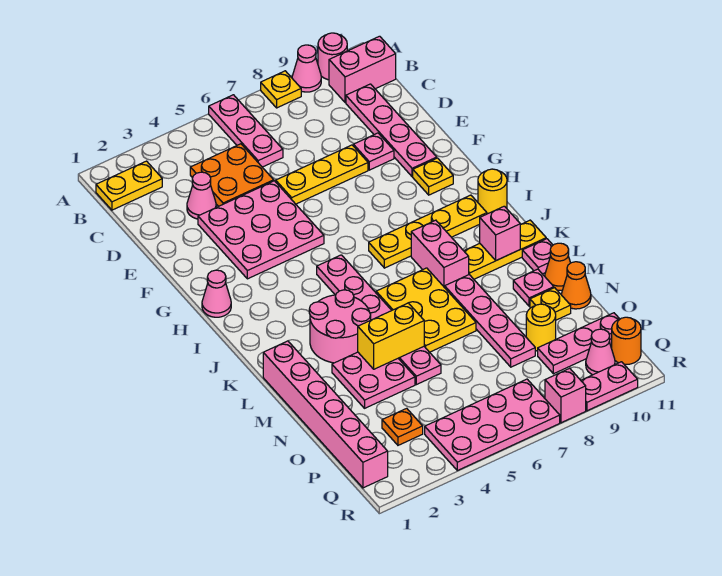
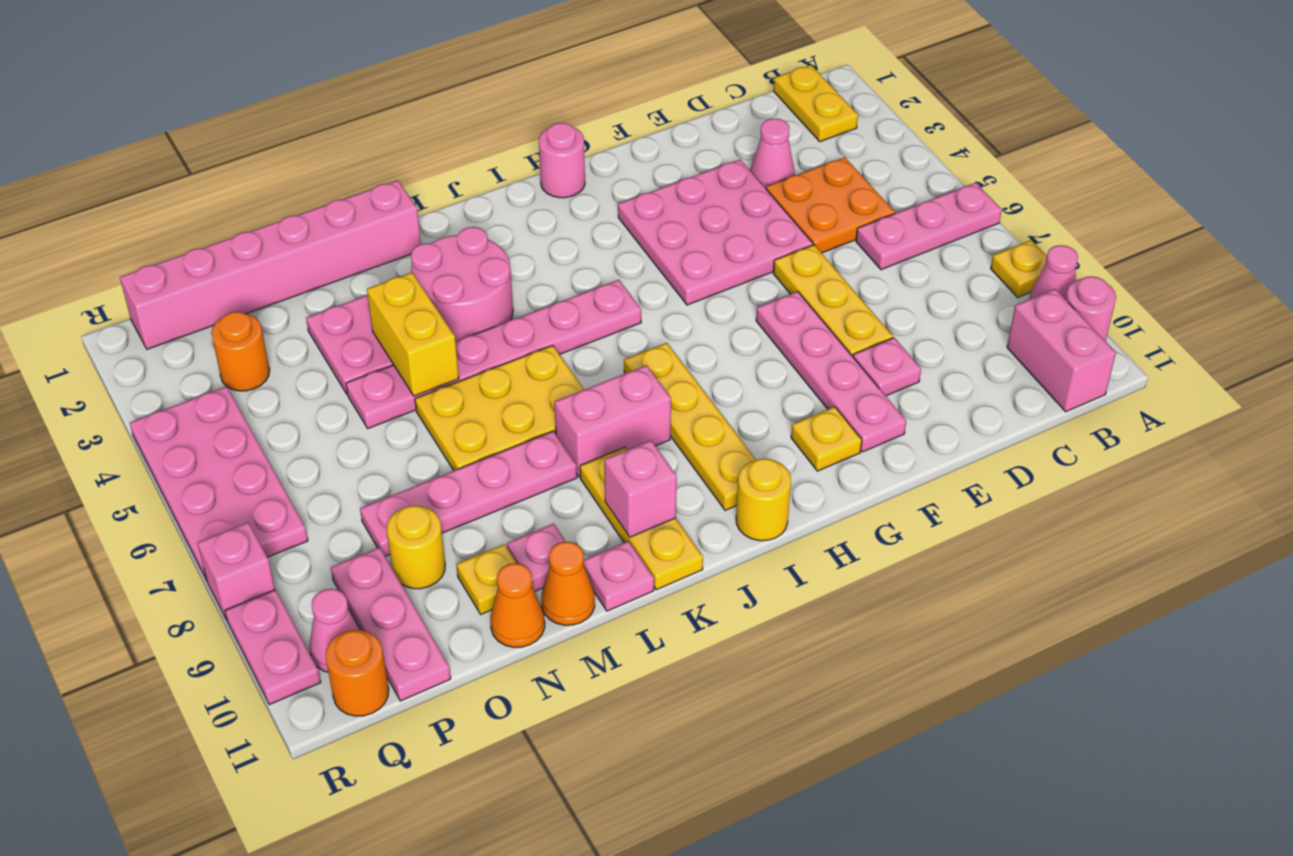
pink plate C10:F10 level 1 -> pink plate F7:F10 level 1
pink cone H1 level 1 -> pink round brick H1 level 1
orange plate P3 level 1 -> orange round brick P3 level 1

